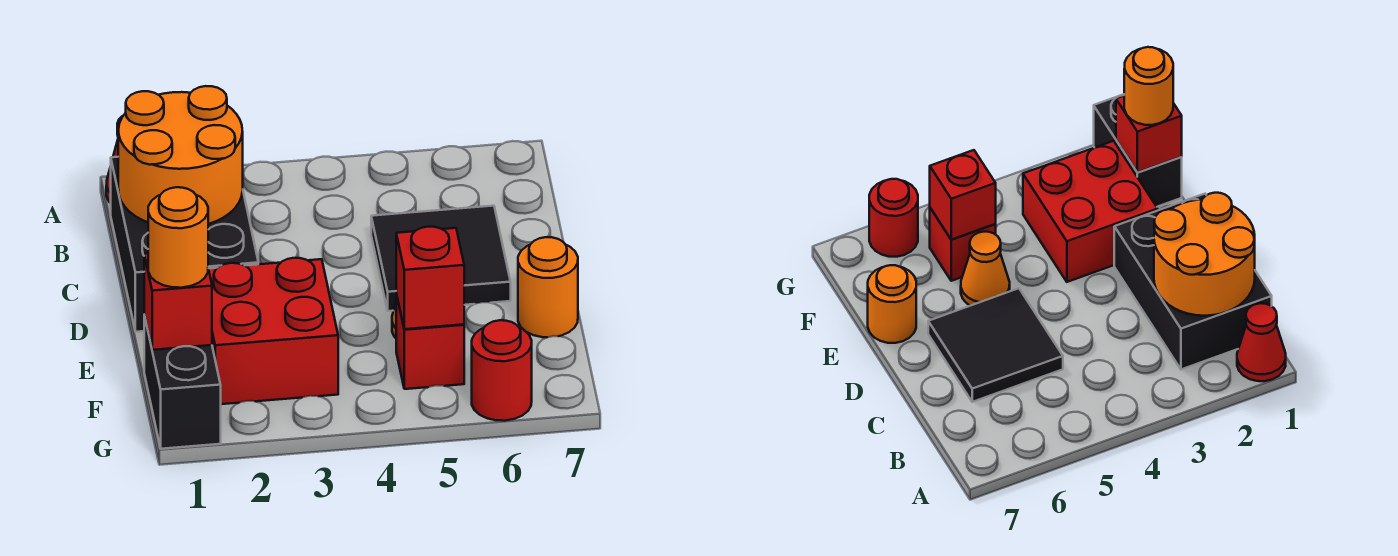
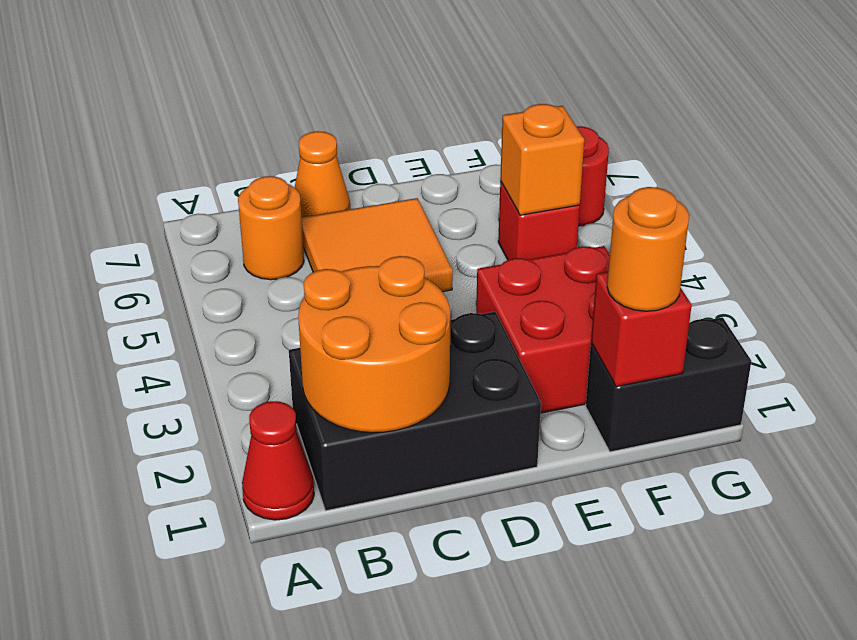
black tile C5:D6 level 1 -> orange tile C5:D6 level 1
orange cone E5 level 1 -> orange cone C7 level 1
orange round brick E7 level 1 -> orange round brick B6 level 1
red brick F5 level 2 -> orange brick F5 level 2

